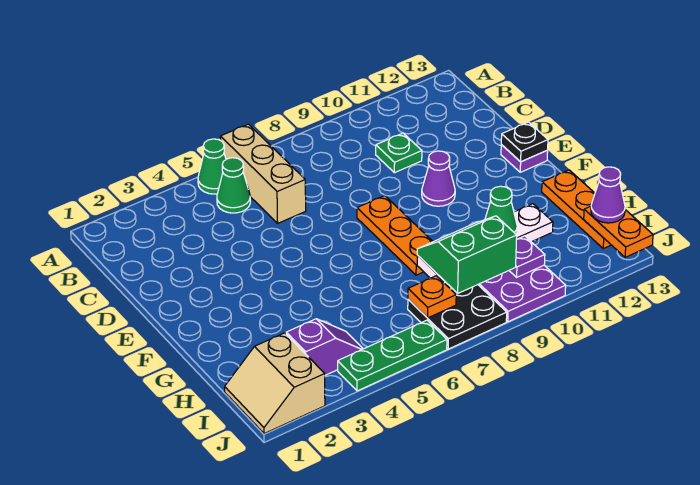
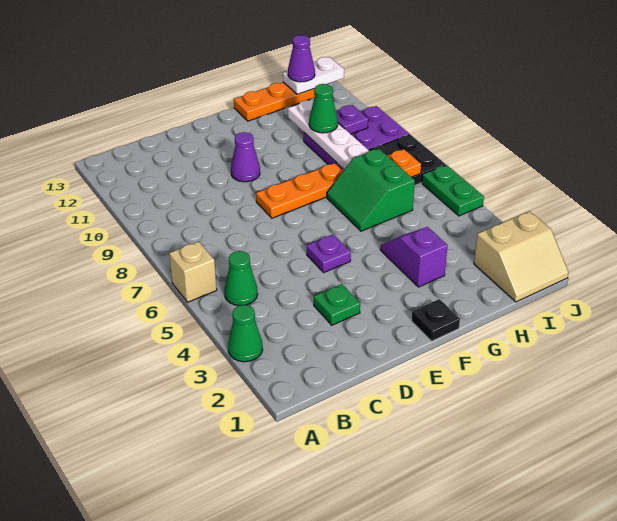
green cone A5 level 1 -> green cone A3 level 1
tan brick A6:C6 level 1 -> tan brick A6 level 1
green plate C10 level 1 -> green plate D3 level 1
purple plate E13 level 1 -> purple plate E5 level 1
black plate E13 level 2 -> black plate F1 level 1
green slope H8:I9 level 3 top I -> green slope G6:H7 level 1 top H
purple slope I3:I4 level 1 top 3 -> purple slope G3:G4 level 1 top 3
orange plate I13:J13 level 2 -> white plate I13:J13 level 2
green plate J4:J6 level 1 -> green plate J5:J6 level 1

